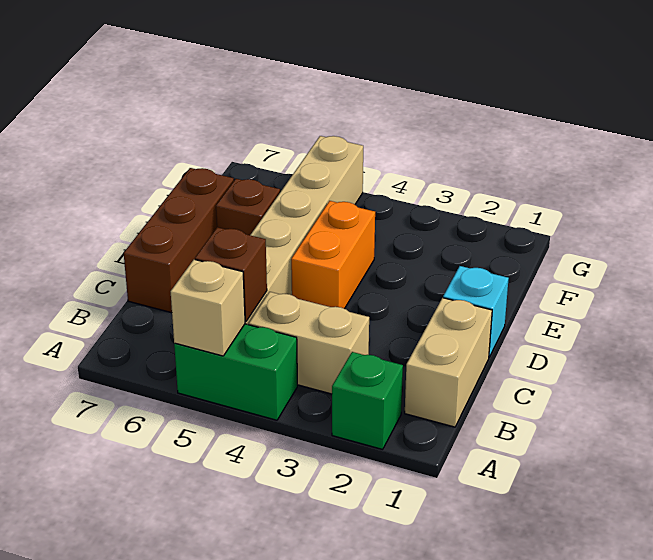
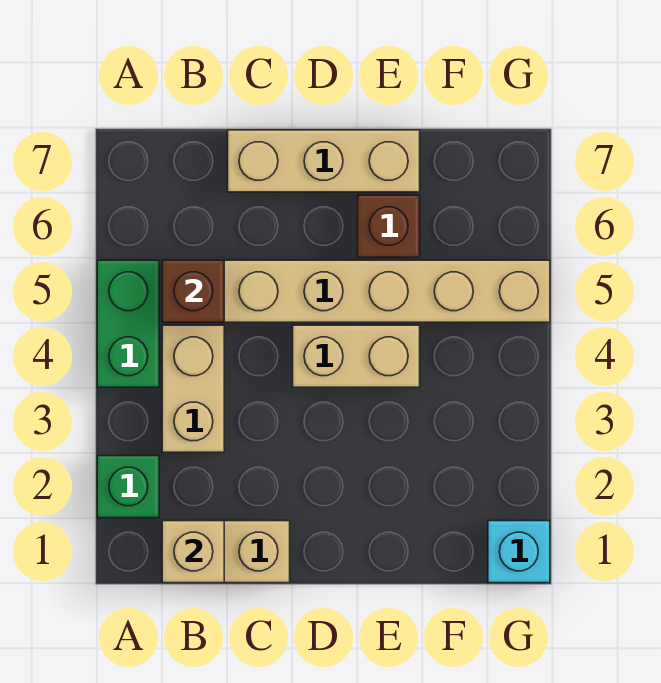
tan brick A5 level 2 -> tan brick B1 level 2
brown brick C7:E7 level 1 -> tan brick C7:E7 level 1
cyan brick D1 level 1 -> cyan brick G1 level 1
orange brick D4:E4 level 1 -> tan brick D4:E4 level 1

